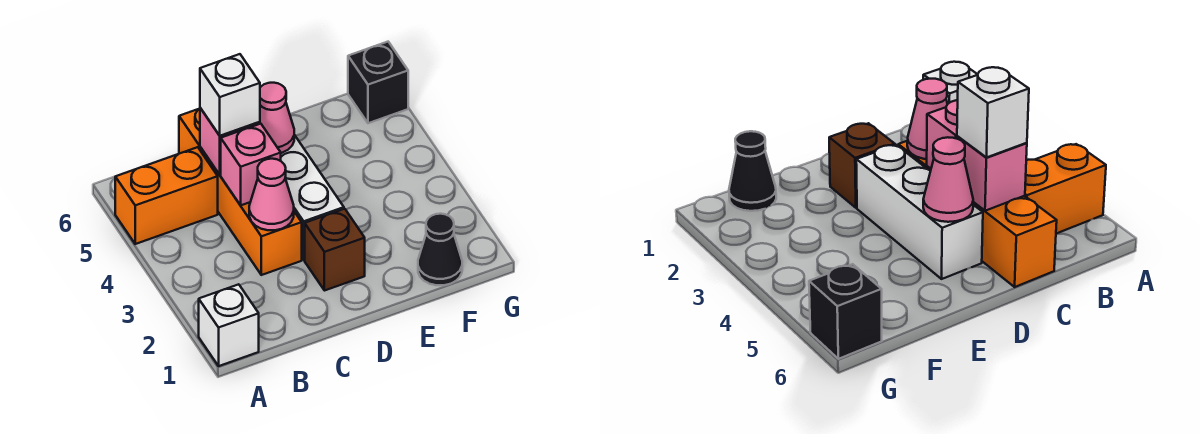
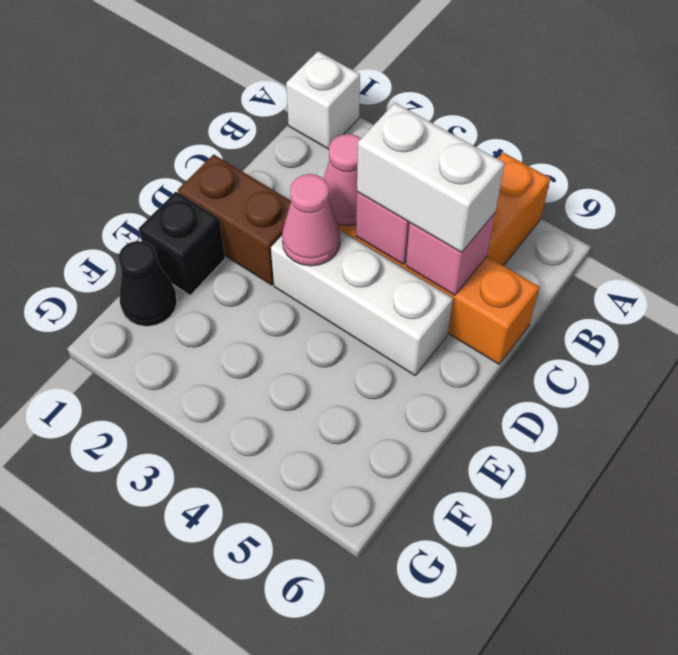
white brick C5 level 3 -> white brick C4:C5 level 3
brown brick D2 level 1 -> brown brick D1:D2 level 1
pink cone D5 level 2 -> pink cone D3 level 2
black brick G6 level 1 -> black brick E1 level 1

